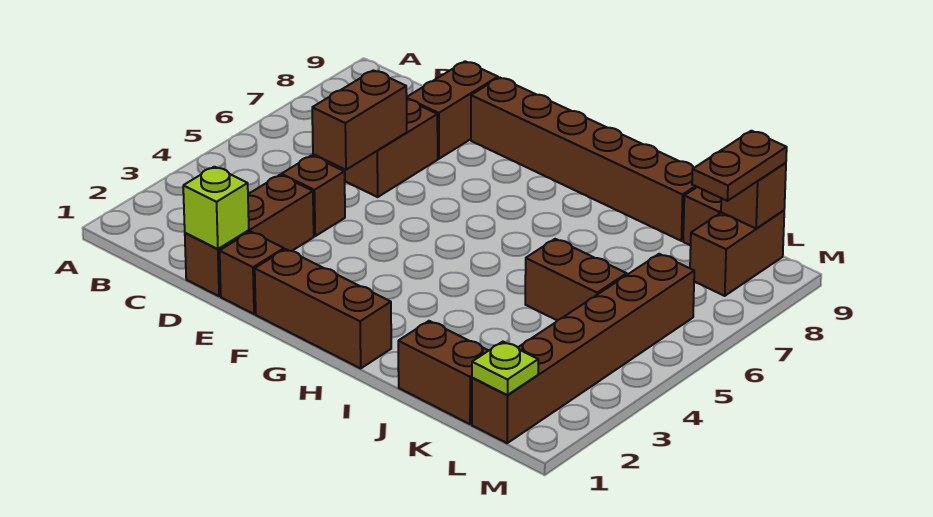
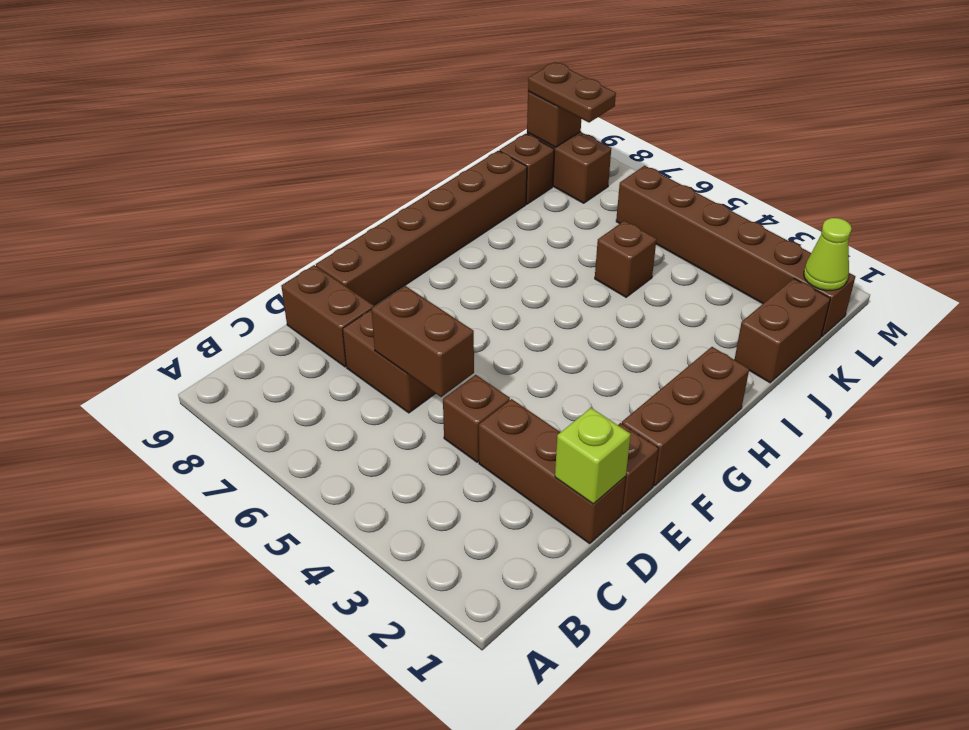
brown brick J5:K5 level 1 -> brown brick J5 level 1
lime plate L1 level 2 -> lime cone L1 level 2

